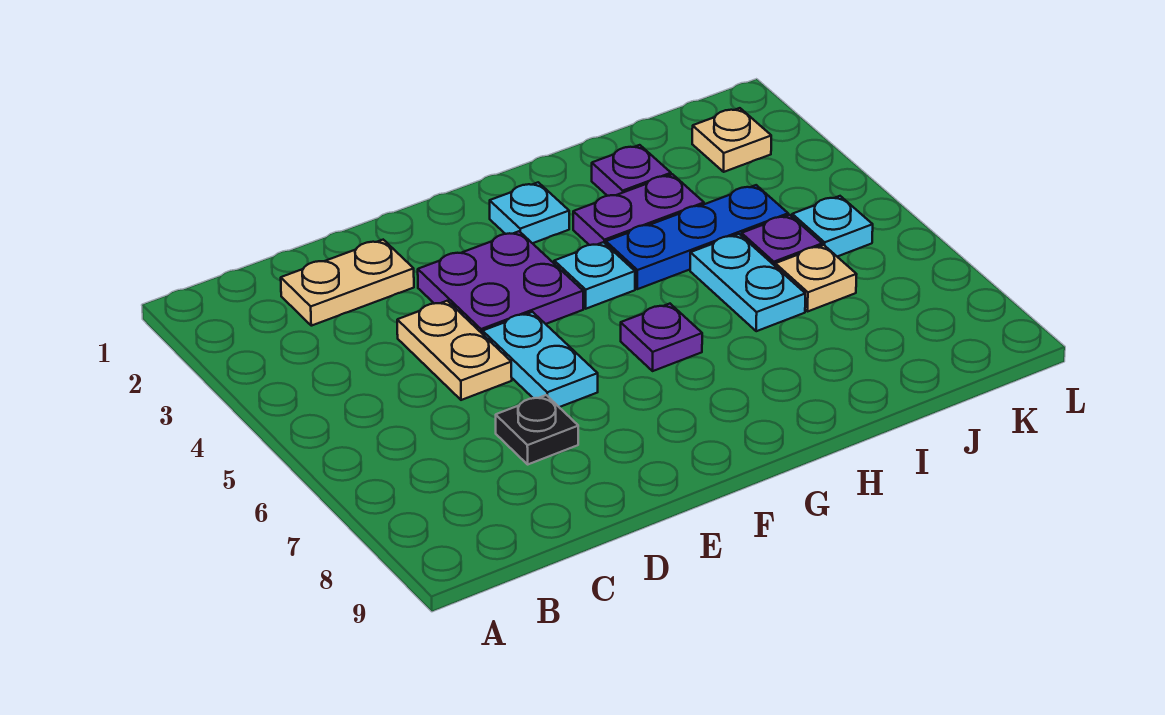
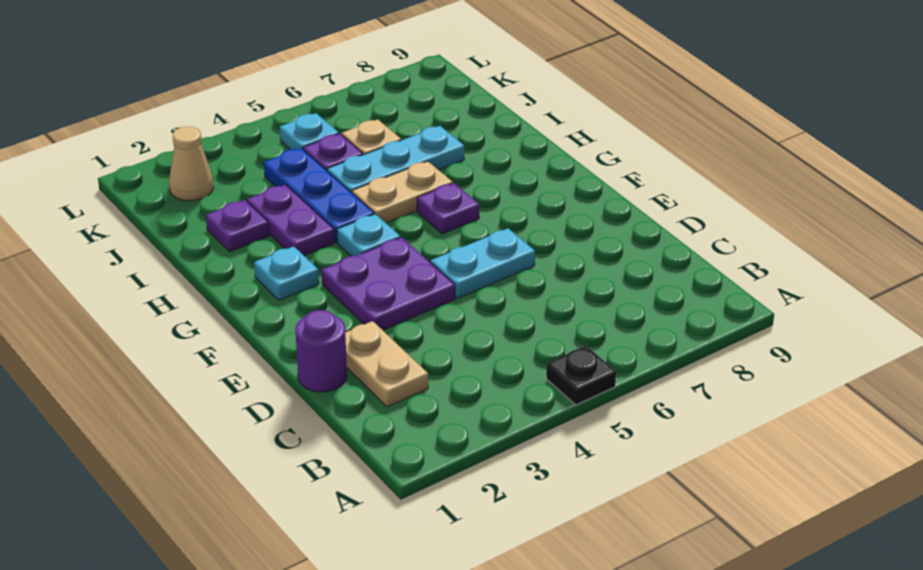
none -> purple round brick D1 level 1
tan plate D4:D5 level 1 -> tan plate H5:H6 level 1
black plate D7 level 1 -> black plate A5 level 1
cyan plate I5:I6 level 1 -> cyan plate I5:I7 level 1
tan plate K2 level 1 -> tan cone K2 level 1

